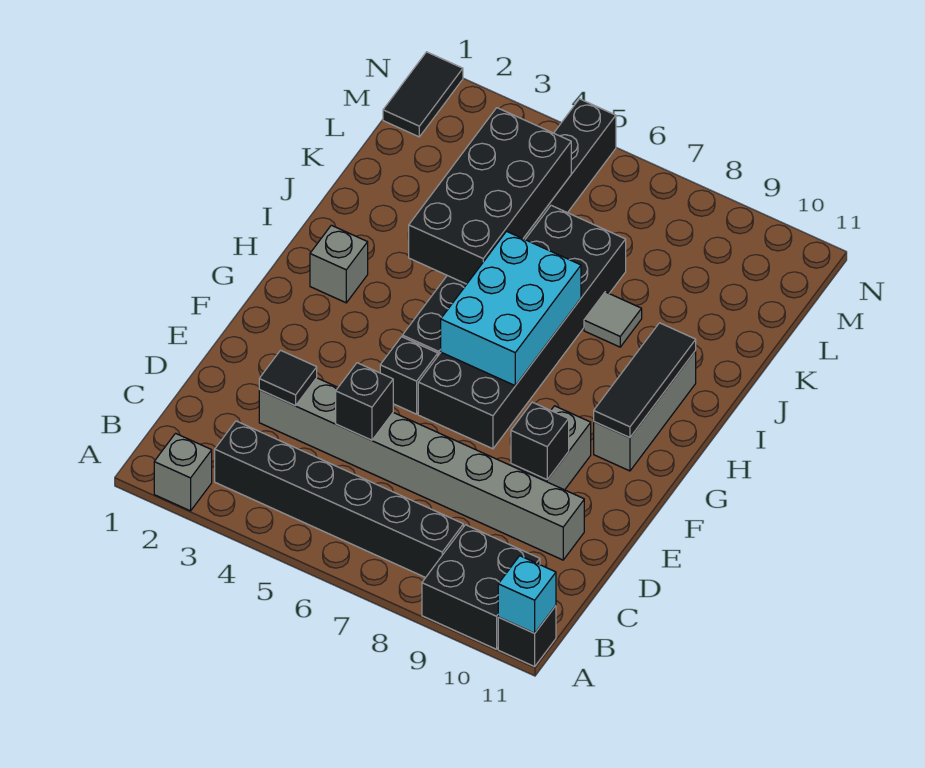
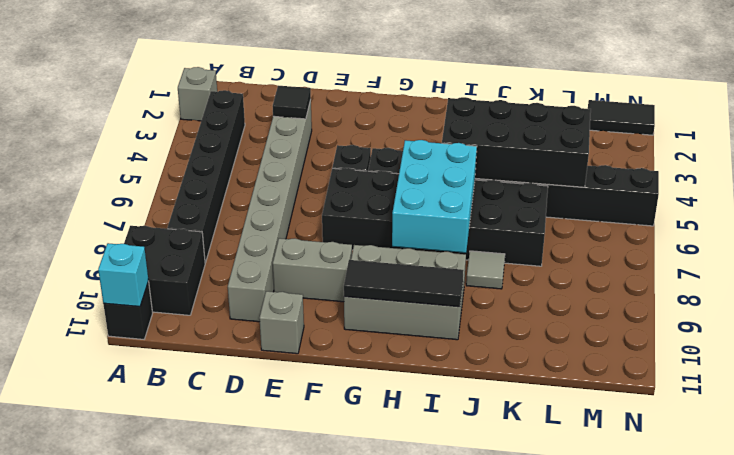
black brick D5 level 2 -> none
black brick E9 level 2 -> none
cyan brick G6:I7 level 2 -> cyan brick H6:I8 level 2
grey brick G10:I10 level 1 -> grey brick G9:I10 level 1
grey brick H2 level 1 -> grey brick E11 level 1

